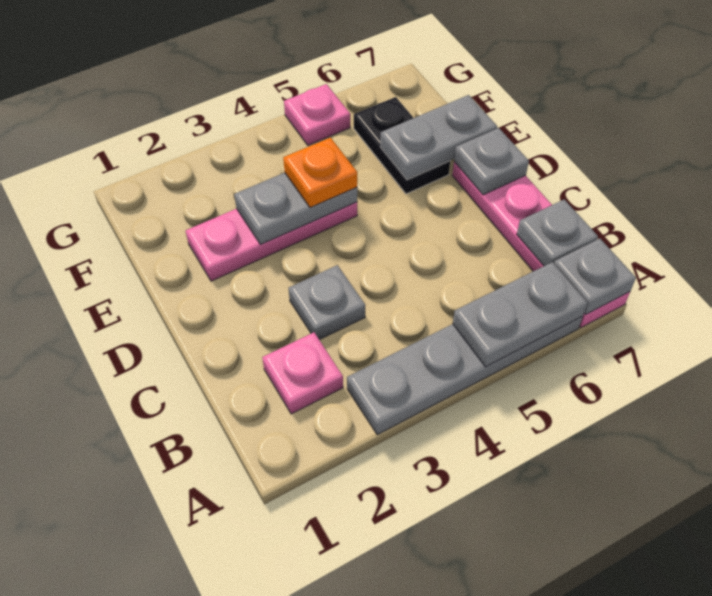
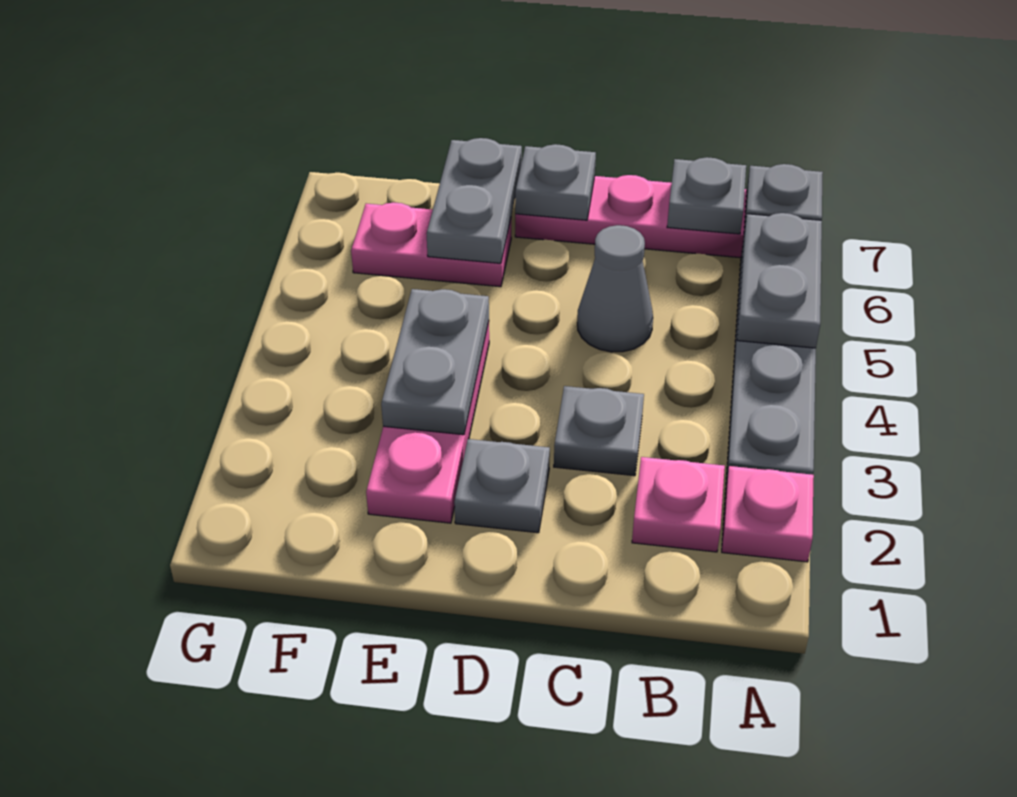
none -> grey cone C5 level 1
none -> grey plate D2 level 1
orange plate E4 level 3 -> none
black plate E6:F6 level 1 -> pink plate E6:F6 level 1
pink plate G5 level 1 -> pink plate A2 level 1

